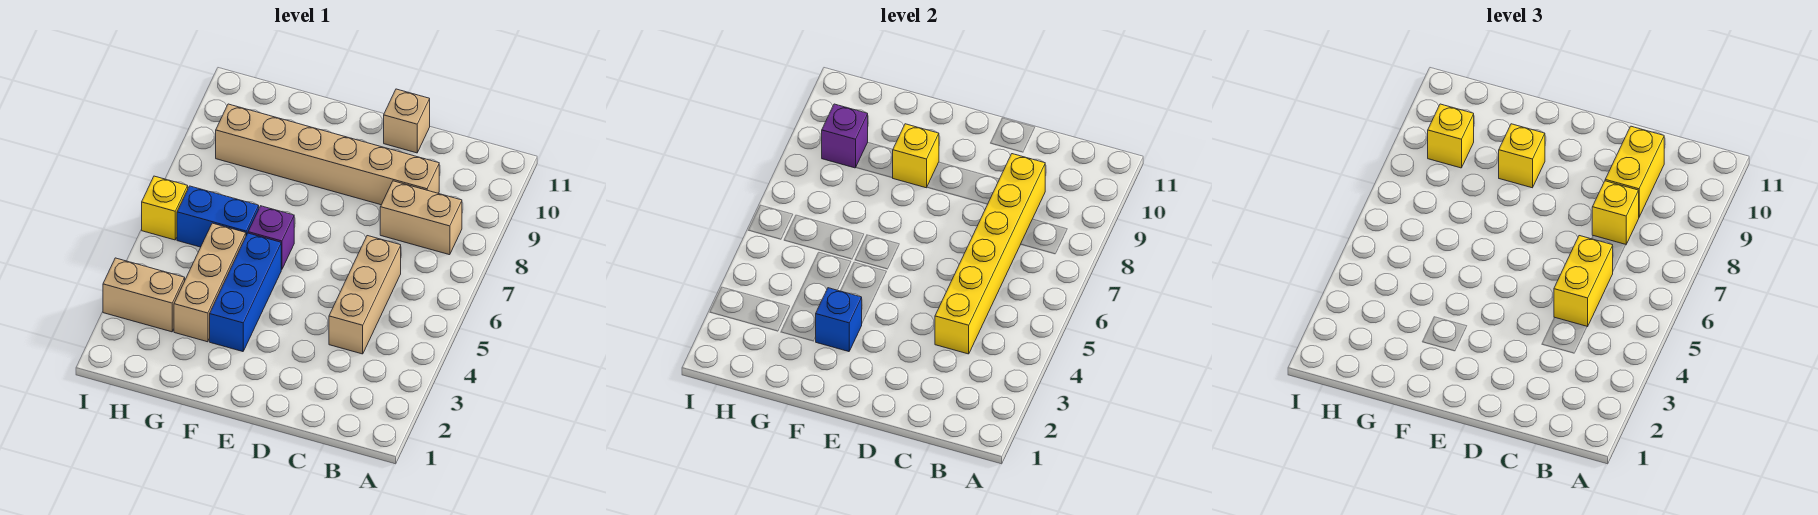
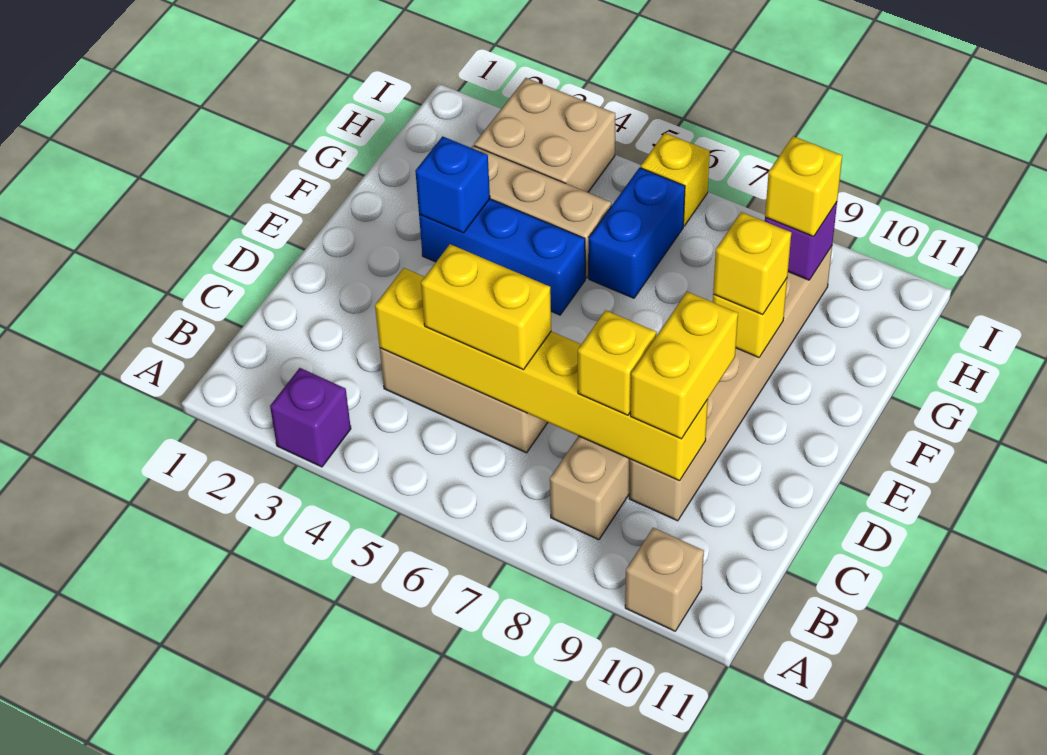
yellow brick C9:C10 level 3 -> yellow brick C9:D9 level 3
tan brick D11 level 1 -> tan brick A10 level 1
purple brick F6 level 1 -> purple brick A3 level 1
tan brick H3:I3 level 1 -> tan brick H3:I4 level 1

